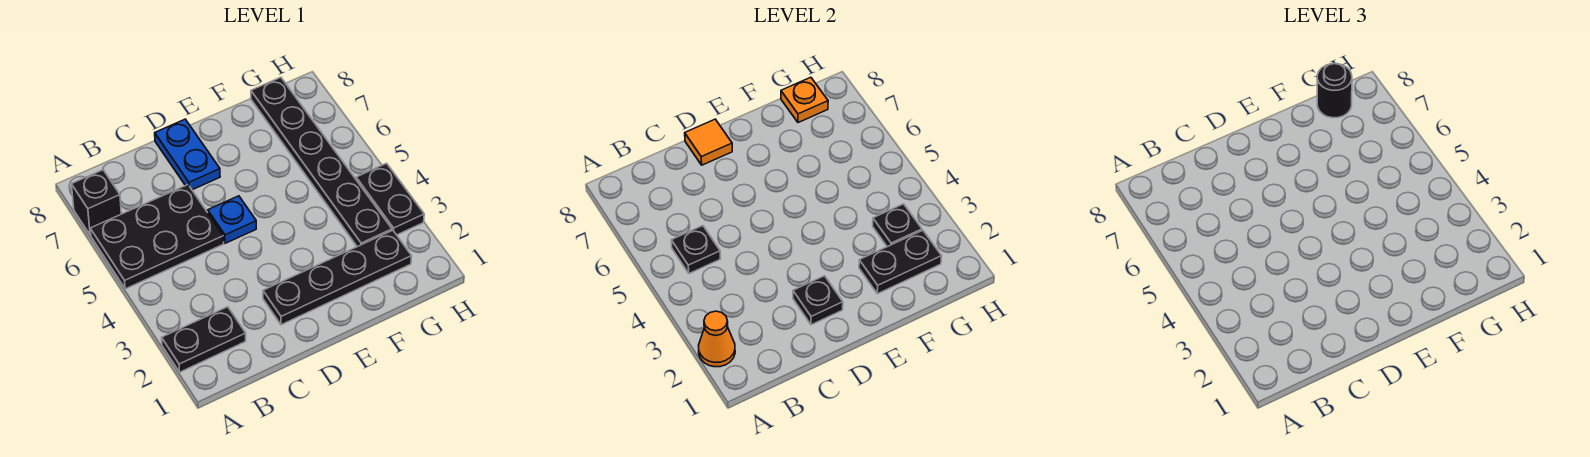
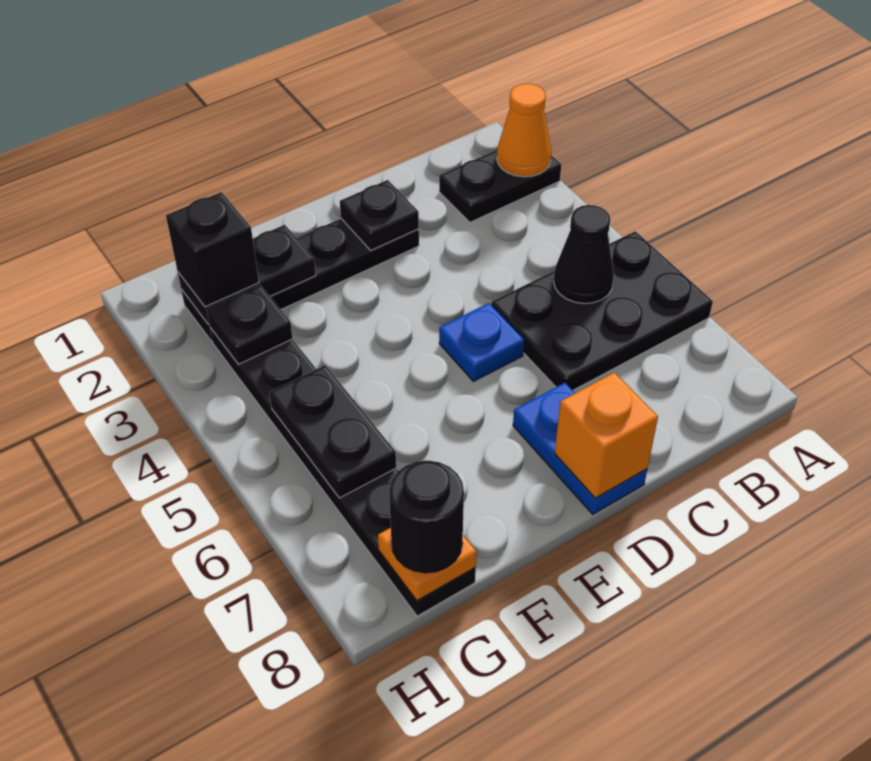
black brick A7 level 1 -> black brick G2 level 3
black plate B5 level 2 -> black cone B5 level 2
orange tile D8 level 2 -> orange brick D8 level 2
black plate H3:H4 level 1 -> black plate G5:G6 level 2

